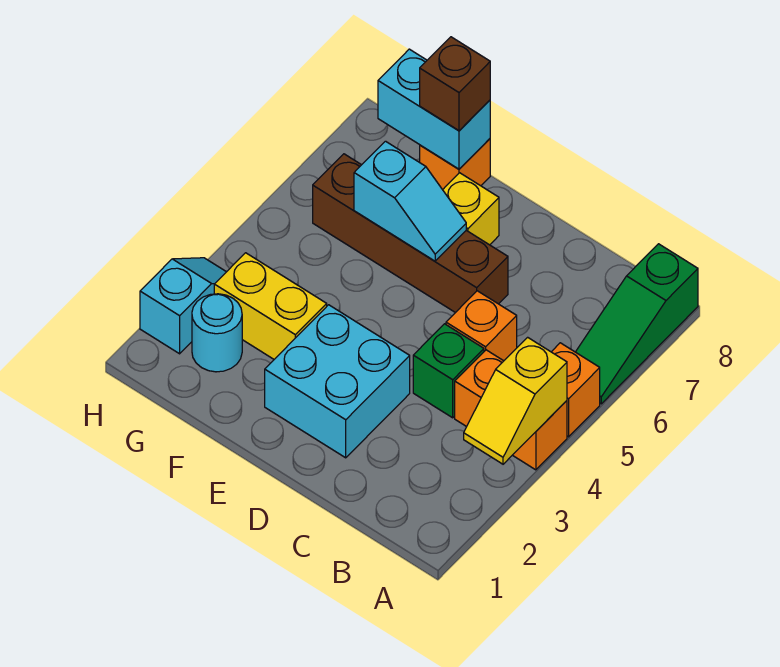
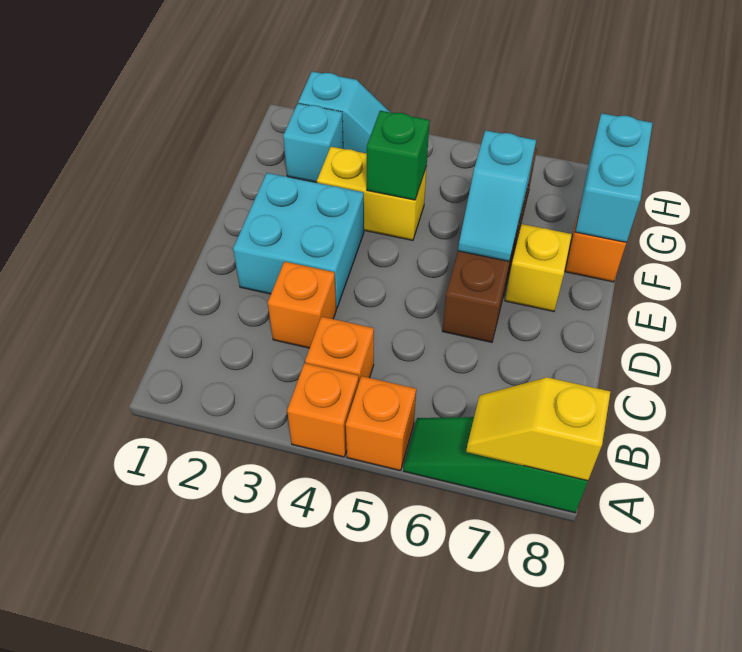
yellow slope A3:A4 level 2 top 4 -> yellow slope A7:A8 level 2 top 8
green brick C4 level 1 -> green brick F4 level 2
orange brick C5 level 1 -> orange brick C3 level 1
yellow brick F3:G3 level 1 -> yellow brick F3:F4 level 1
brown brick F8 level 3 -> none
cyan round brick G2 level 1 -> cyan brick G2 level 1

